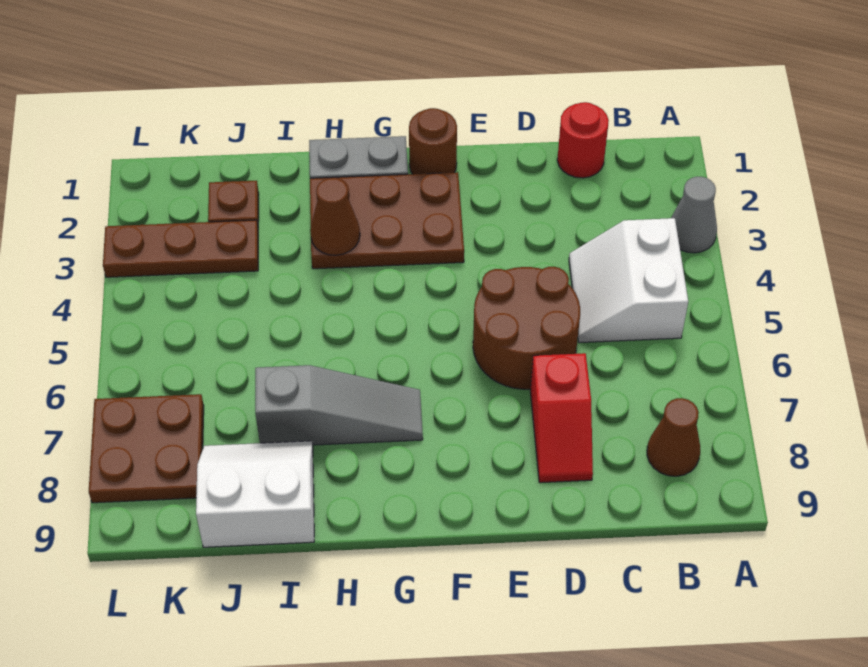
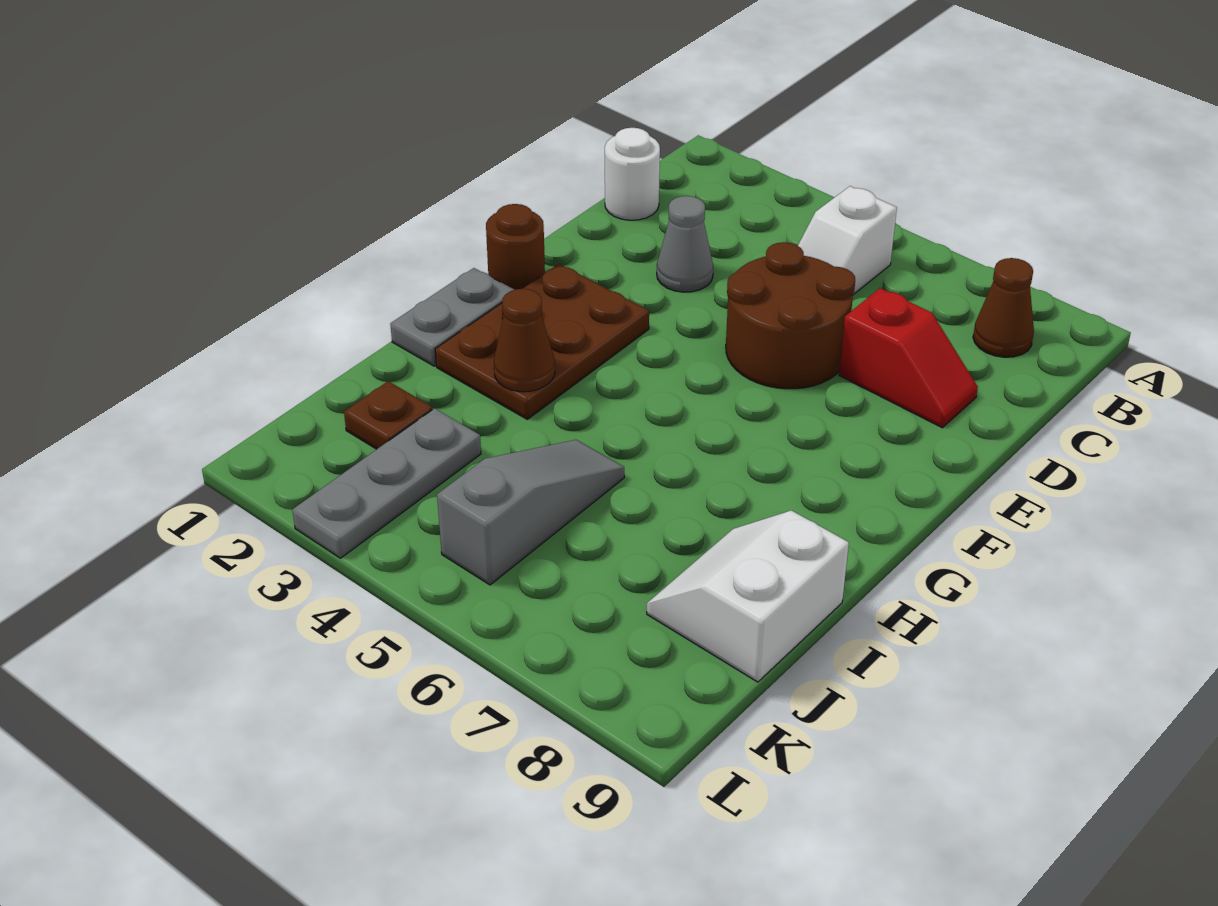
grey cone A3 level 1 -> grey cone D3 level 1
white slope B4:C5 level 1 top B -> white slope B5:C5 level 1 top B
red round brick C1 level 1 -> white round brick C1 level 1
grey slope G7:I7 level 1 top I -> grey slope I5:K5 level 1 top K
brown plate J3:L3 level 1 -> grey plate J3:L3 level 1
brown plate K7:L8 level 1 -> none

